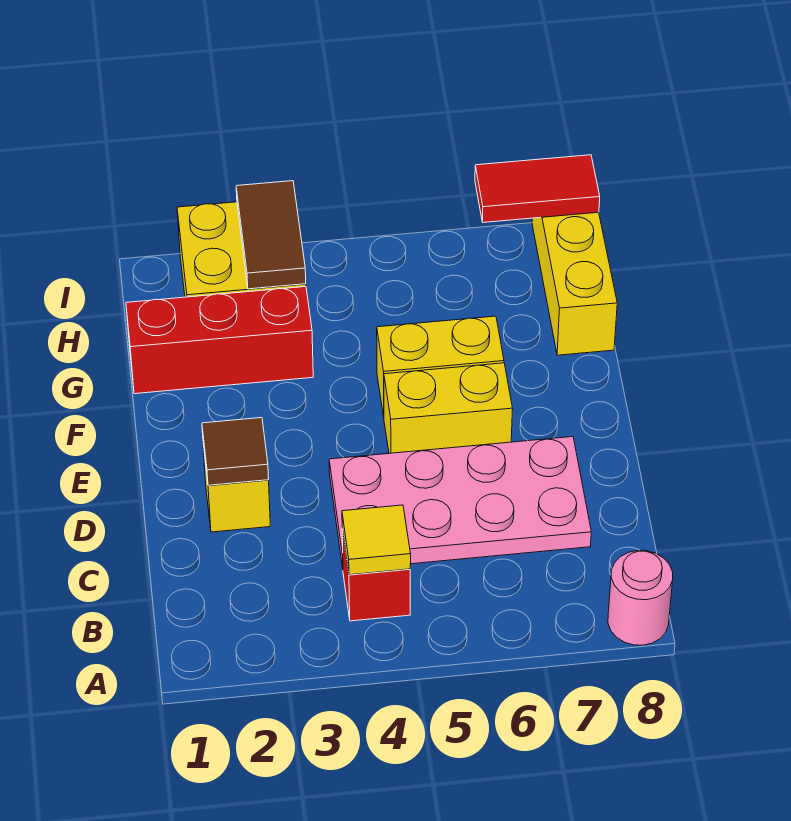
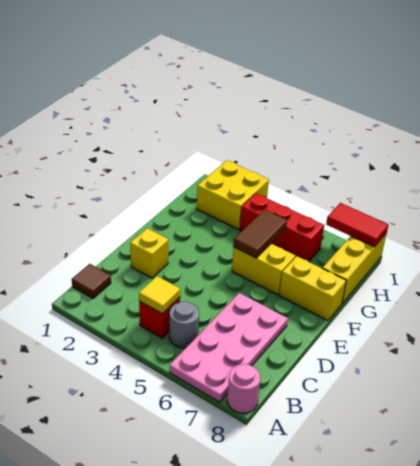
none -> grey round brick B5 level 1
pink plate C4:D7 level 1 -> pink plate A6:D7 level 1
brown tile D2 level 2 -> brown tile B1 level 1
yellow brick E5:E6 level 1 -> yellow brick F7:F8 level 1
red brick G1:G3 level 1 -> red brick H4:H6 level 1
brown tile H3:I3 level 2 -> brown tile F5:G5 level 2

